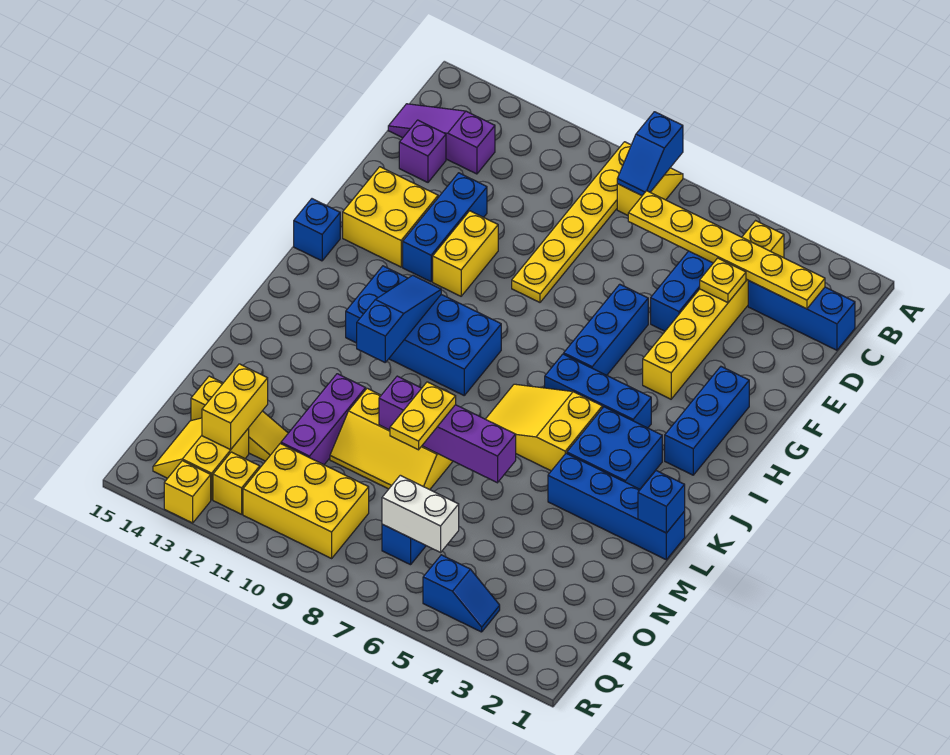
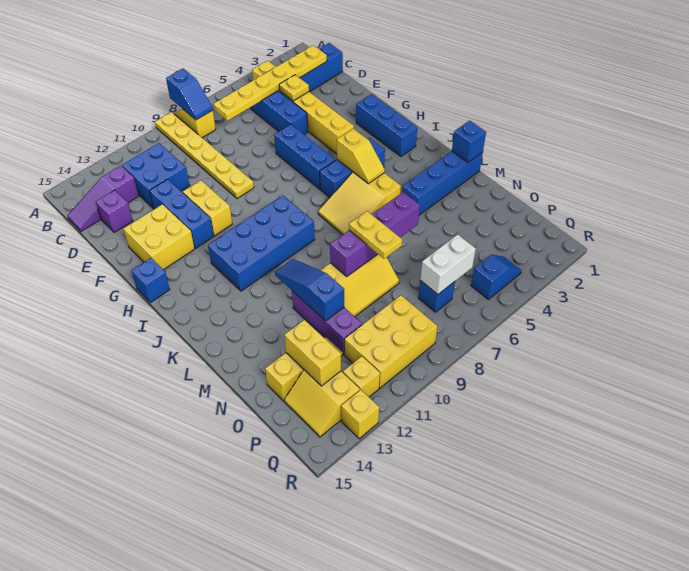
none -> yellow slope I5:J5 level 2 top I
blue slope I11:K11 level 2 top K -> blue slope L11:N11 level 2 top N
blue brick J3:K4 level 1 -> blue brick C11:D12 level 1

